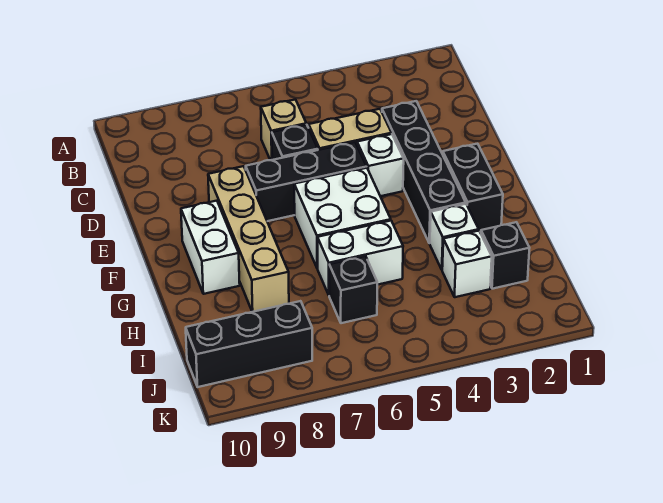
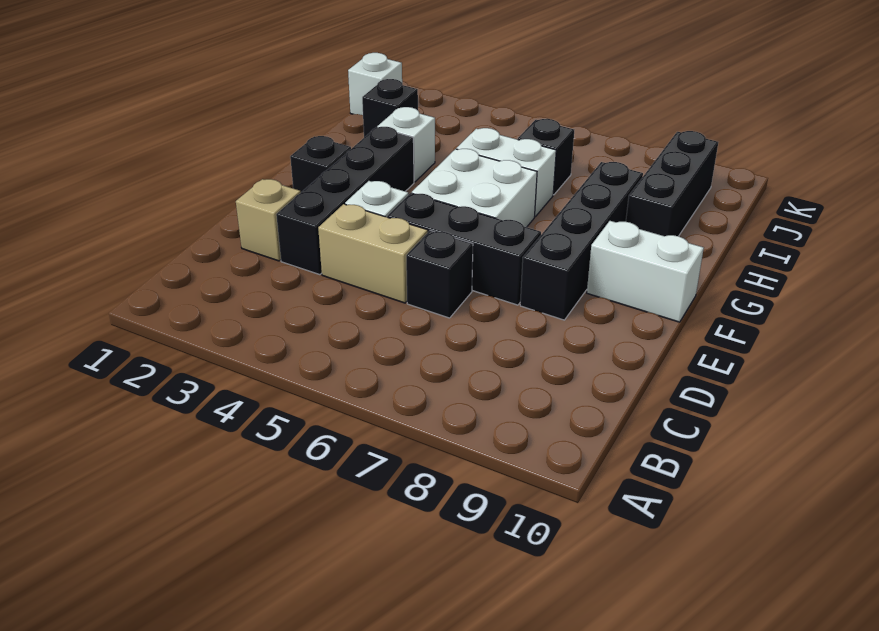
tan brick C6 level 1 -> tan brick D2 level 1
tan brick E8:H8 level 1 -> black brick E8:H8 level 1
black brick F2:G2 level 1 -> black brick F2 level 1
white brick F9:G9 level 1 -> white brick F9:F10 level 1
white brick I3 level 1 -> white brick J1 level 1
black brick J8:J10 level 1 -> black brick H9:J9 level 1

